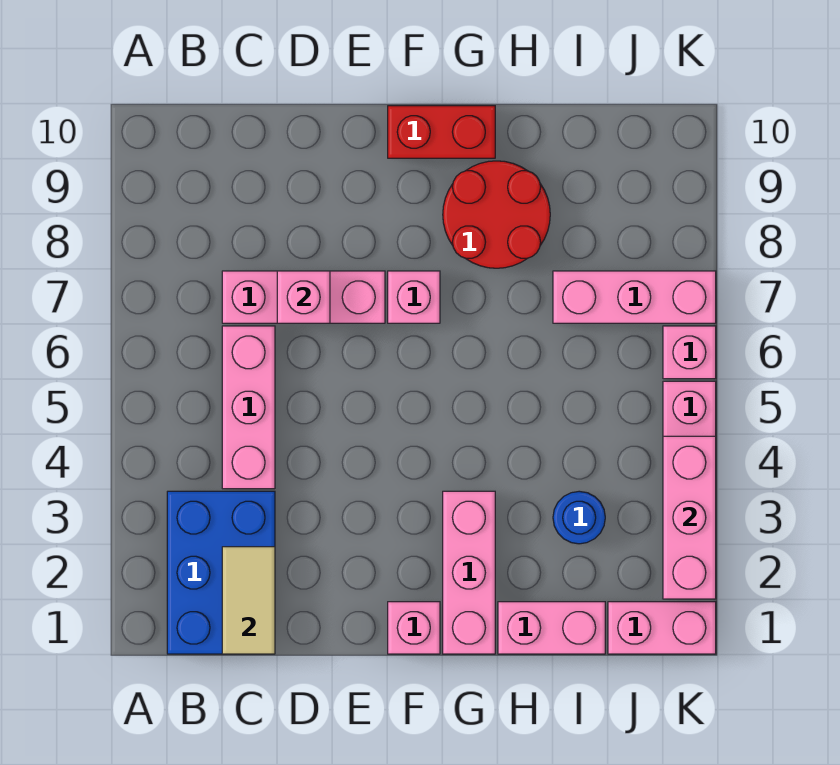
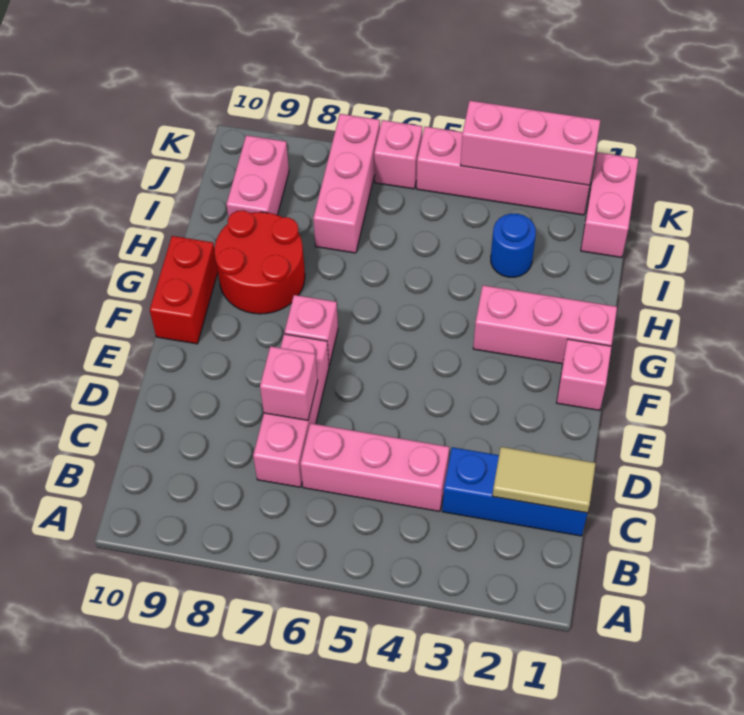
blue brick B1:C3 level 1 -> blue brick C1:C3 level 1
pink brick H1:I1 level 1 -> pink brick I9:J9 level 1

